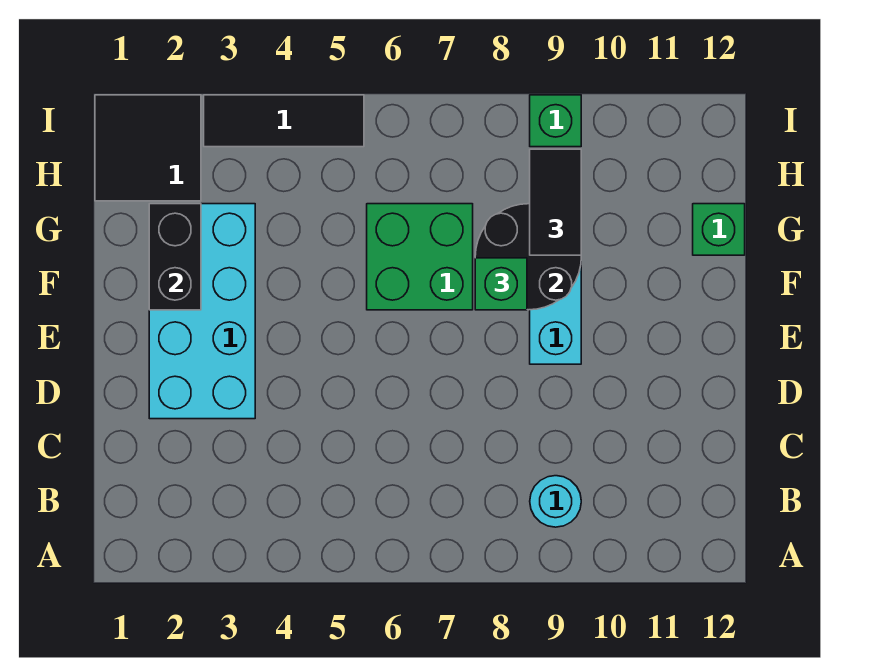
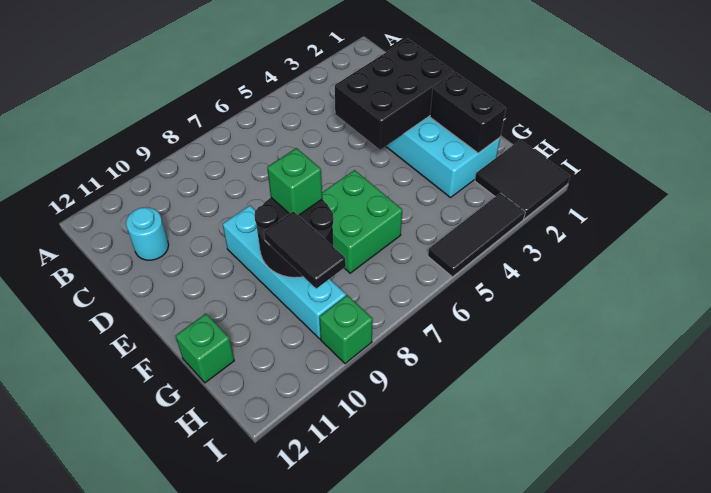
cyan round brick B9 level 1 -> cyan round brick C11 level 1
none -> black brick D2:E4 level 2

